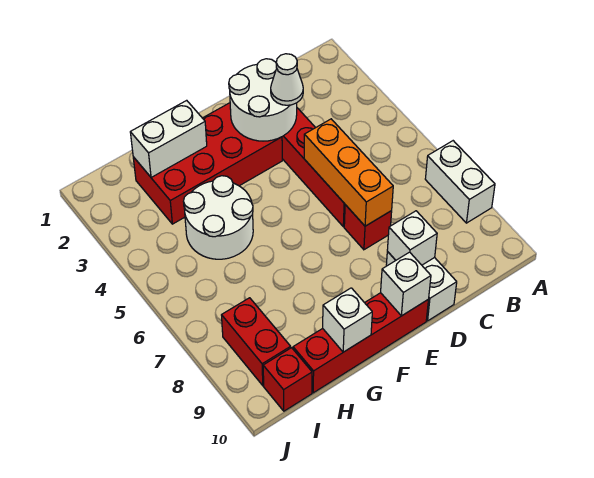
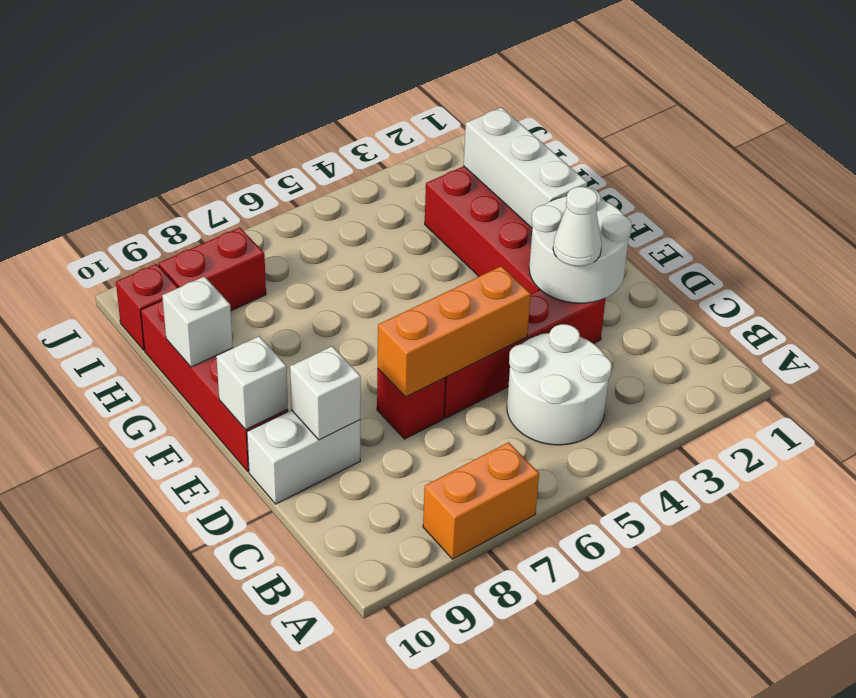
white brick A7:A8 level 1 -> orange brick A7:A8 level 1
white brick G2:H2 level 2 -> white brick F2:H2 level 2
white round brick G4:H5 level 1 -> white round brick B4:C5 level 1

